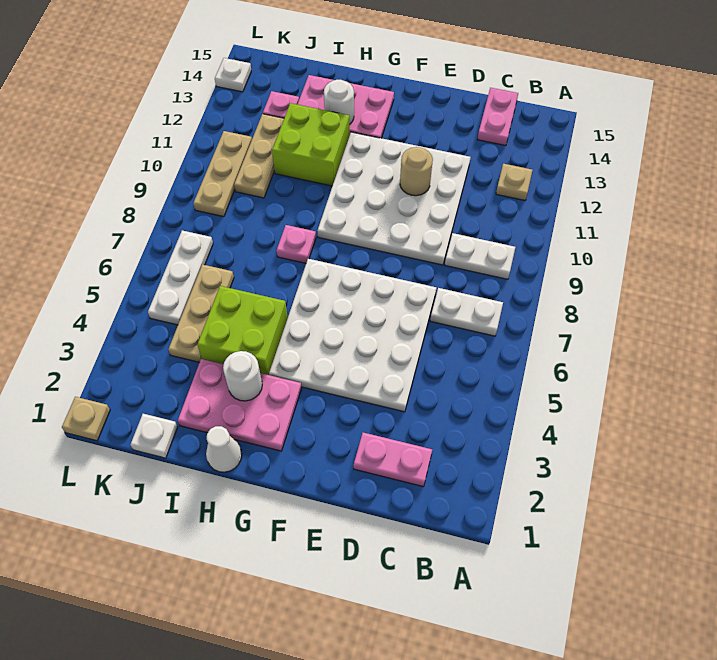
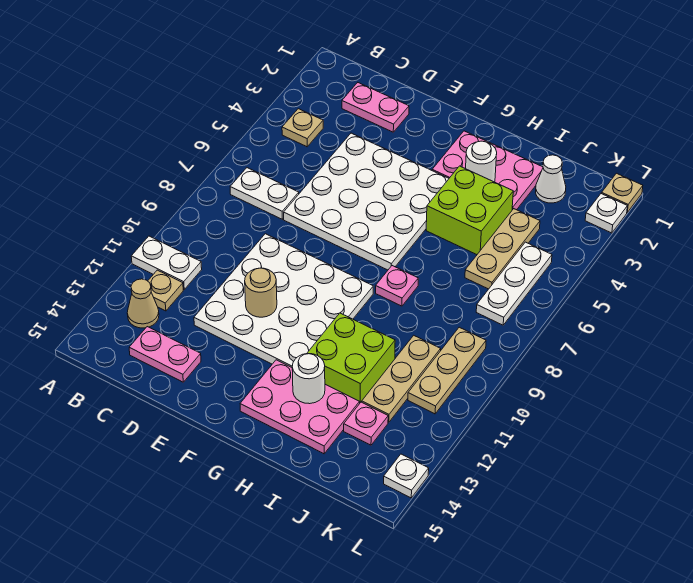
none -> tan plate B4 level 1
white plate B9:C9 level 1 -> white plate A11:B11 level 1
none -> tan cone B13 level 1
pink plate C14:C15 level 1 -> pink plate C14:D14 level 1
white cone H1 level 1 -> white cone J2 level 1
white plate J1 level 1 -> white plate L2 level 1

